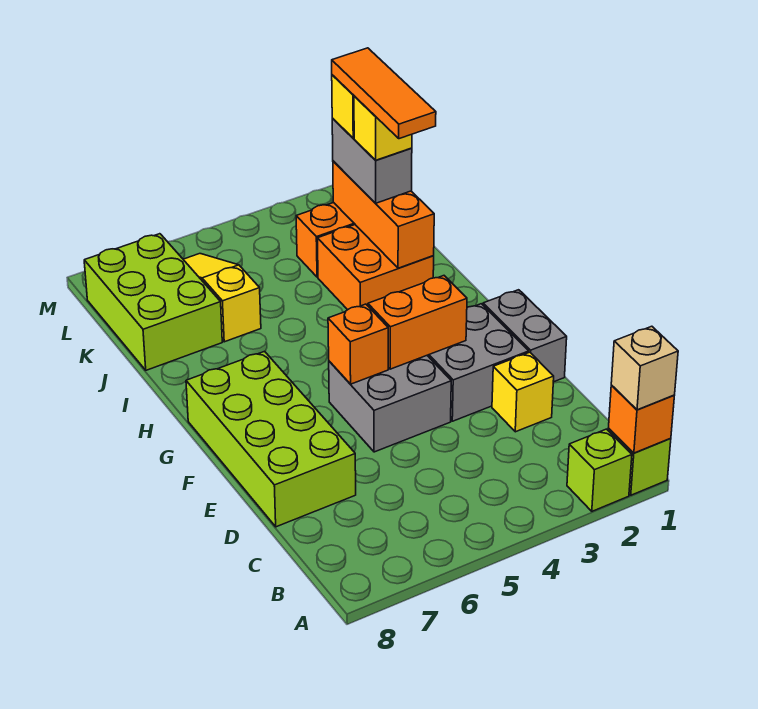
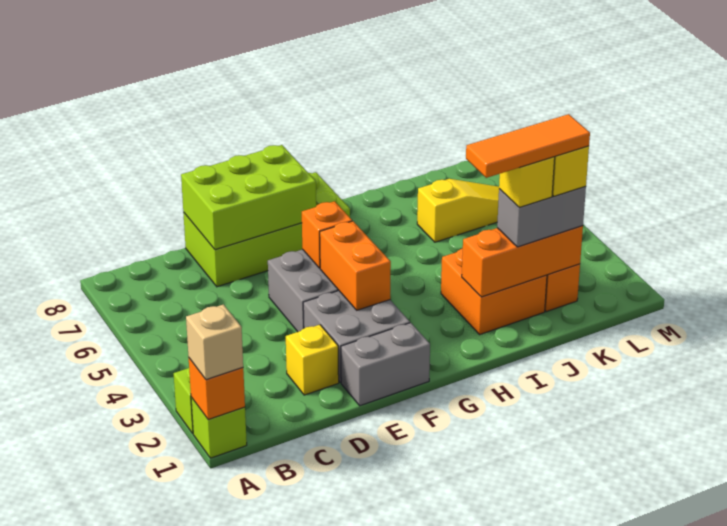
lime brick J7:L8 level 1 -> lime brick D7:F8 level 2

